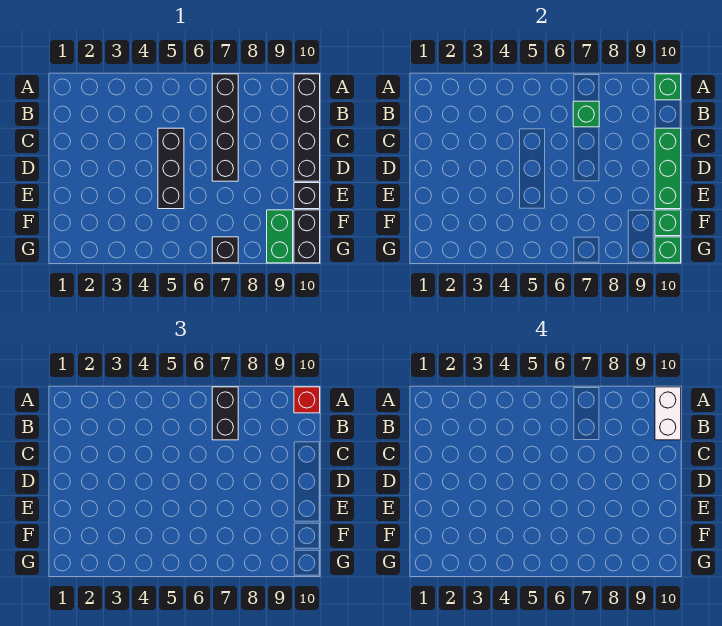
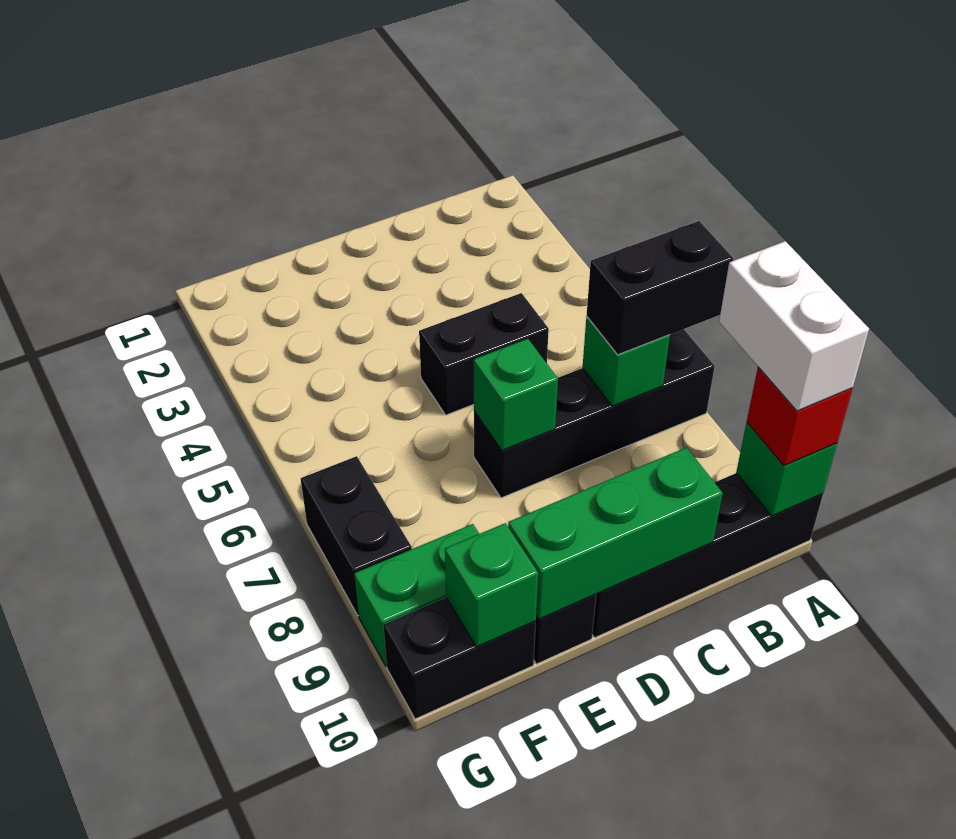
white brick A10:B10 level 4 -> white brick A9:A10 level 4
black brick C5:E5 level 1 -> black brick C5:D5 level 1
black brick G7 level 1 -> black brick G7:G8 level 1
green brick G10 level 2 -> green brick D7 level 2

